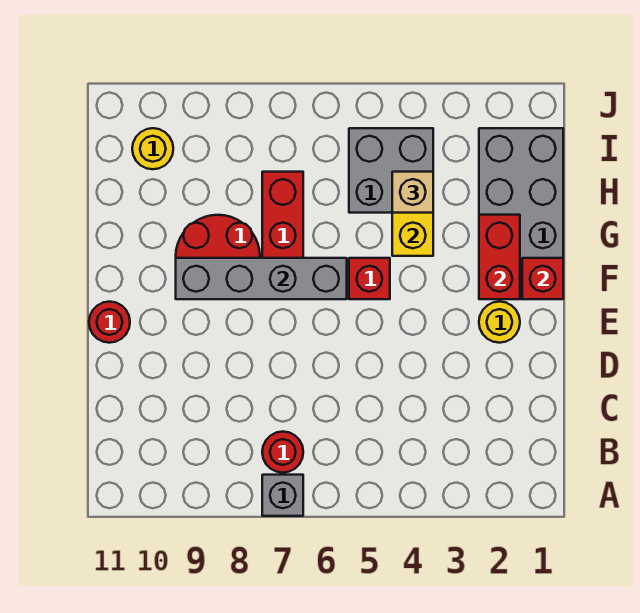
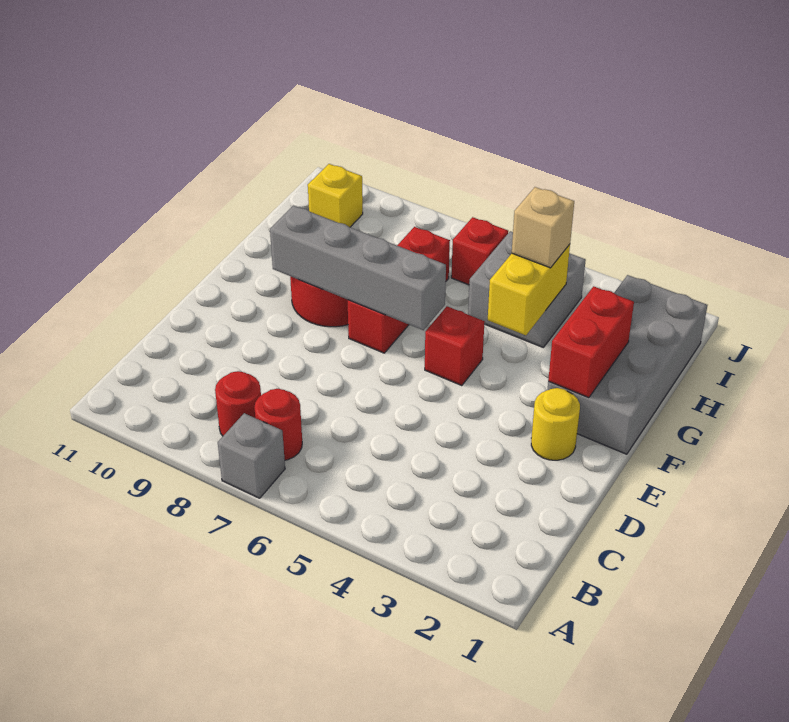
red round brick E11 level 1 -> red round brick B8 level 1
red brick F1 level 2 -> red brick I6 level 1
yellow round brick I10 level 1 -> yellow brick I10 level 1

